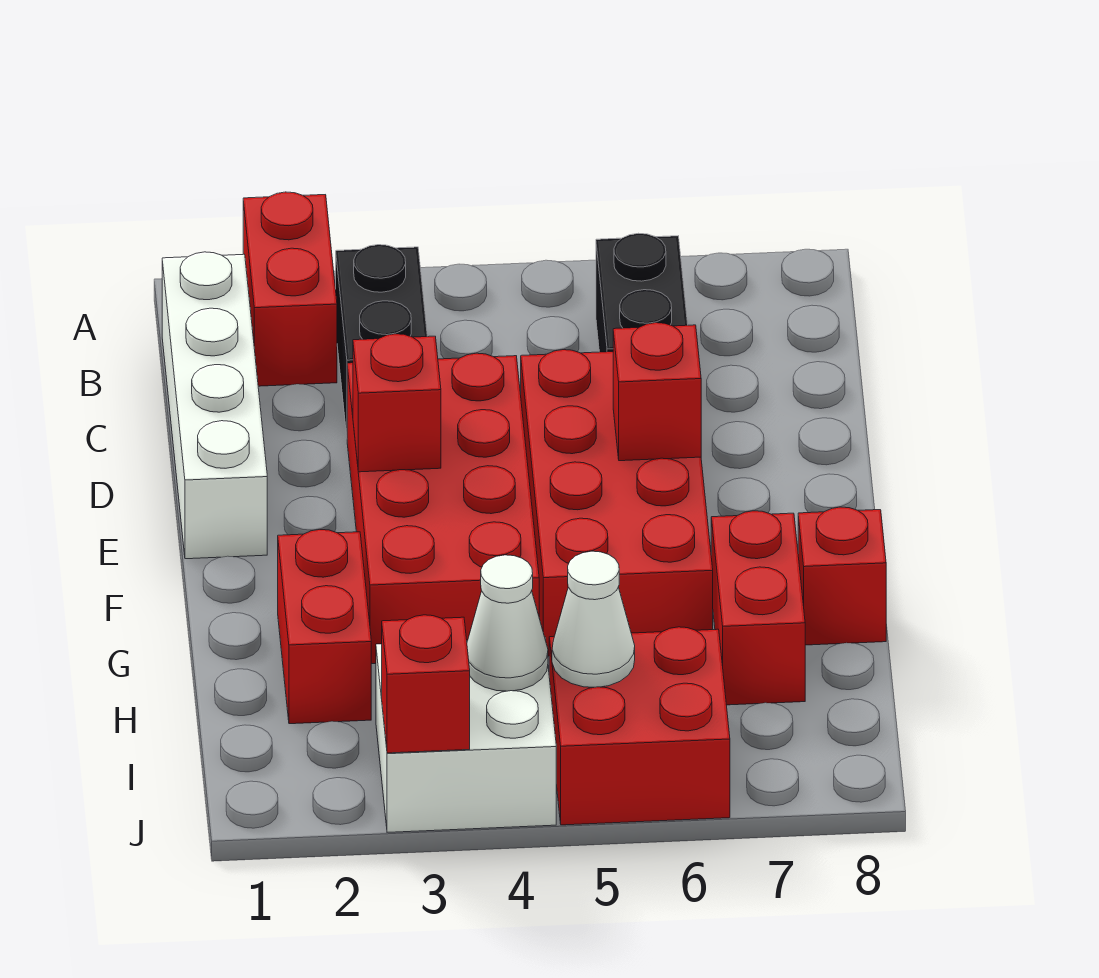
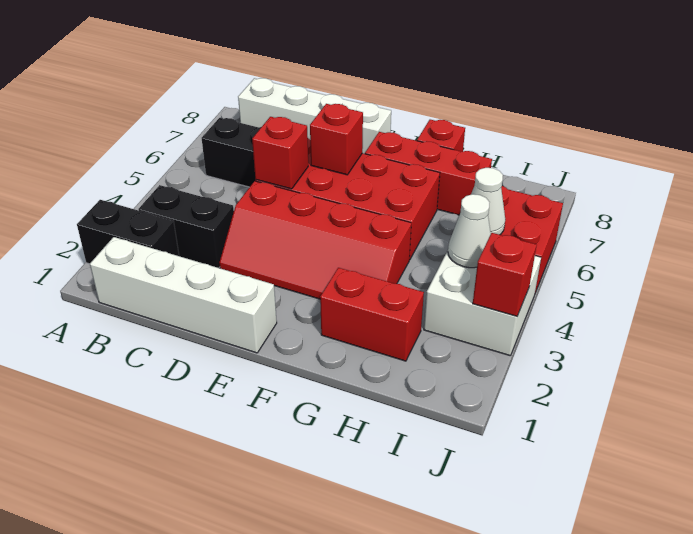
red brick A2:B2 level 1 -> black brick A2:B2 level 1
none -> white brick B8:E8 level 1
red brick D3:G4 level 1 -> red slope D3:G4 level 1 top 4
red brick E3 level 2 -> red brick D5 level 2
red brick G7:H7 level 1 -> red brick F7:H7 level 1

